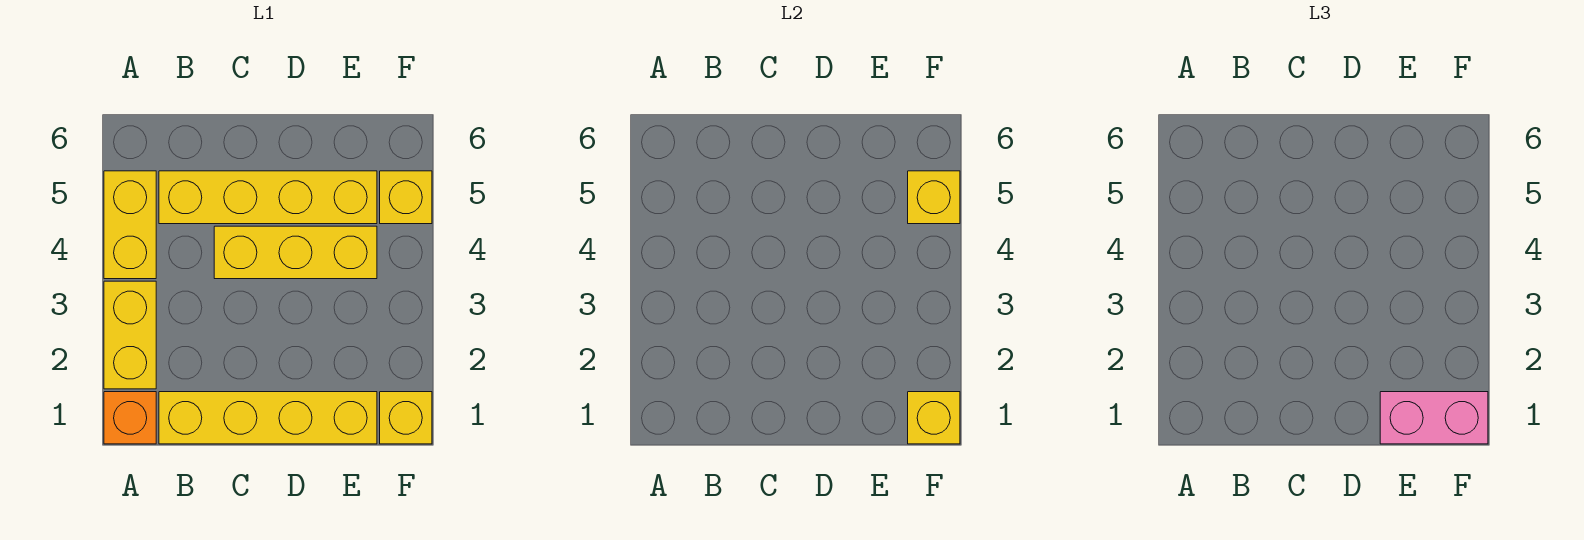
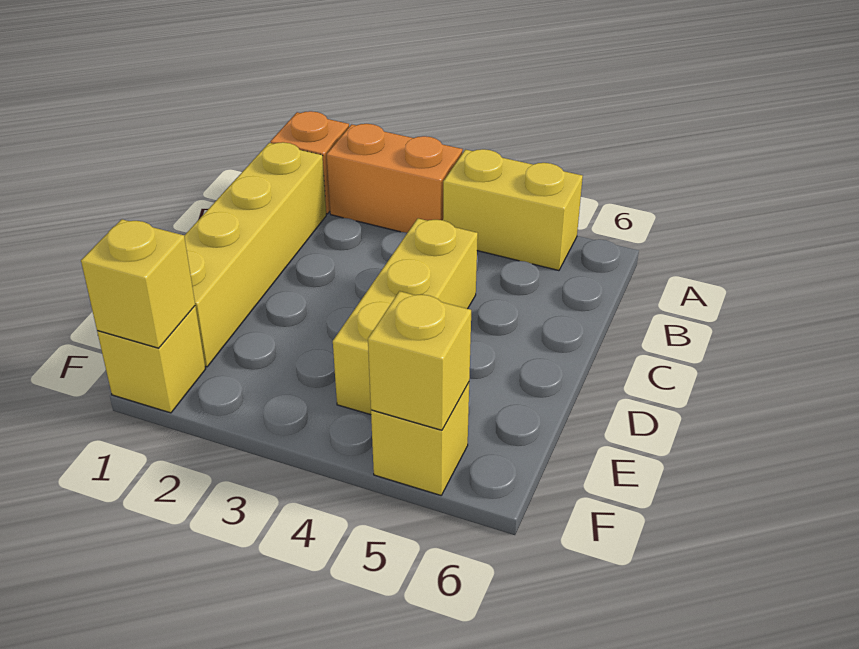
yellow brick A2:A3 level 1 -> orange brick A2:A3 level 1
yellow brick B5:E5 level 1 -> none
pink brick E1:F1 level 3 -> none

